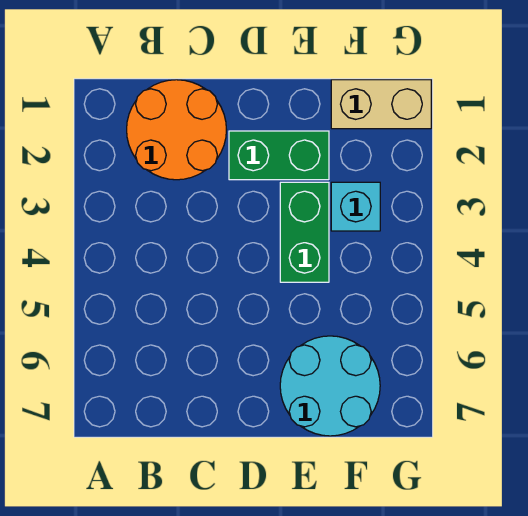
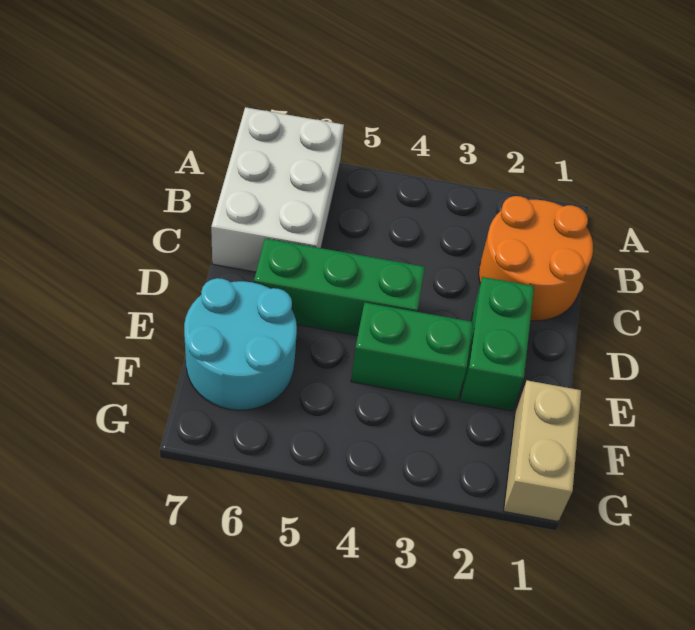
none -> white brick A6:C7 level 1
none -> green brick D4:D6 level 1
cyan brick F3 level 1 -> none

